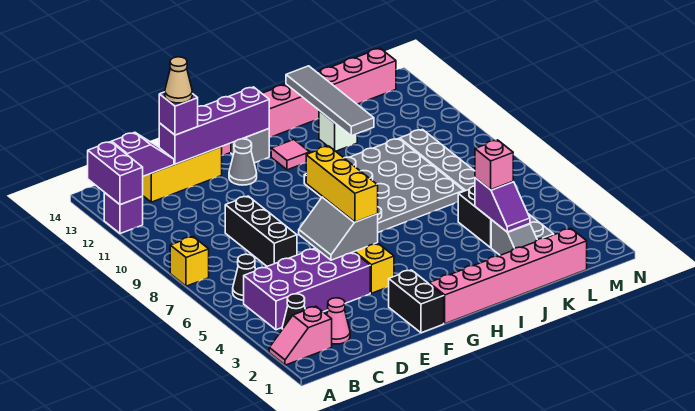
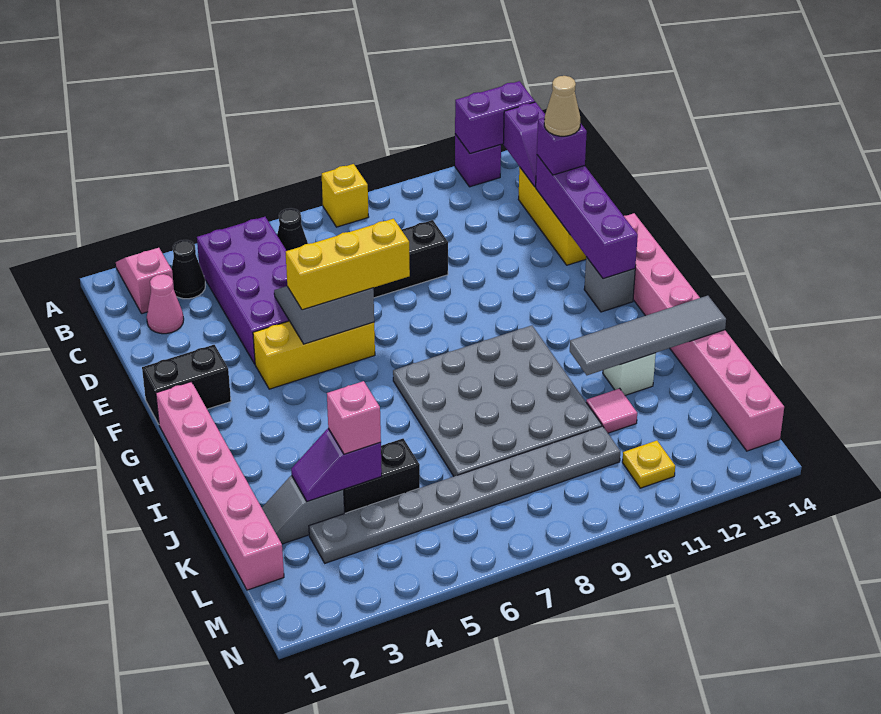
grey cone F12 level 1 -> none
pink tile H12 level 1 -> pink tile K11 level 1
none -> yellow plate M11 level 1

